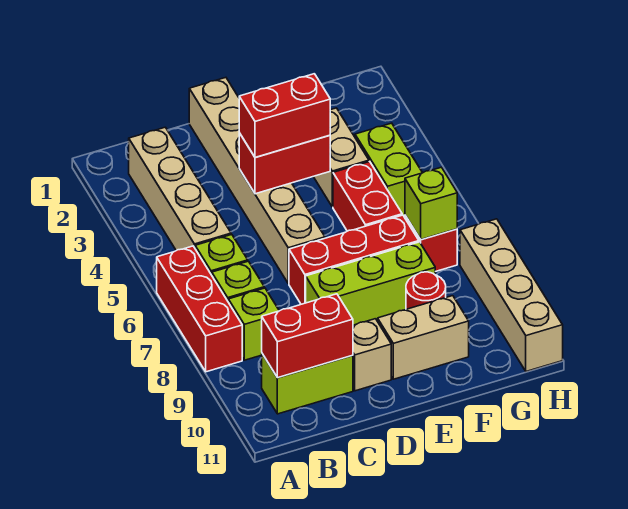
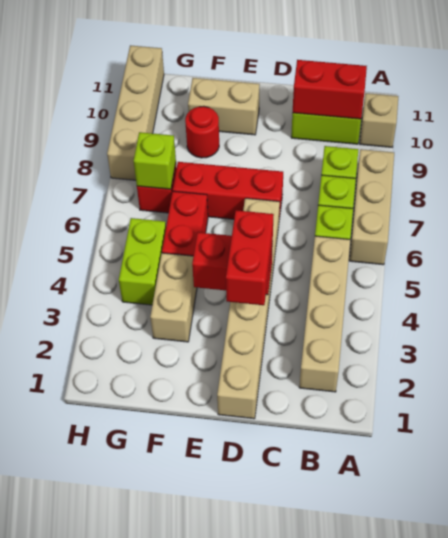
red brick A6:A8 level 1 -> tan brick A6:A8 level 1
red brick D4:E4 level 3 -> red brick D3:D4 level 3
lime brick D8:F8 level 1 -> none
tan brick D10 level 1 -> tan brick A10 level 1

